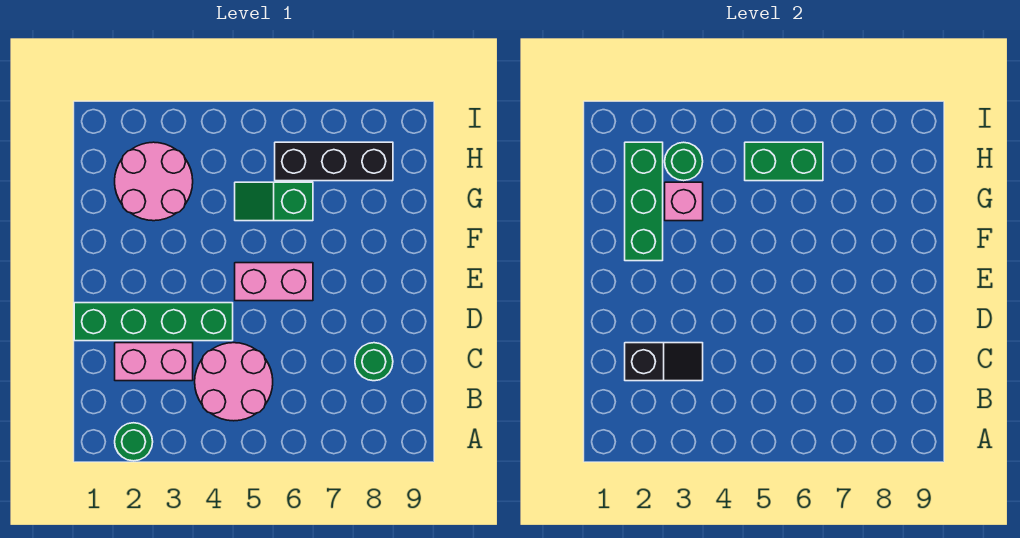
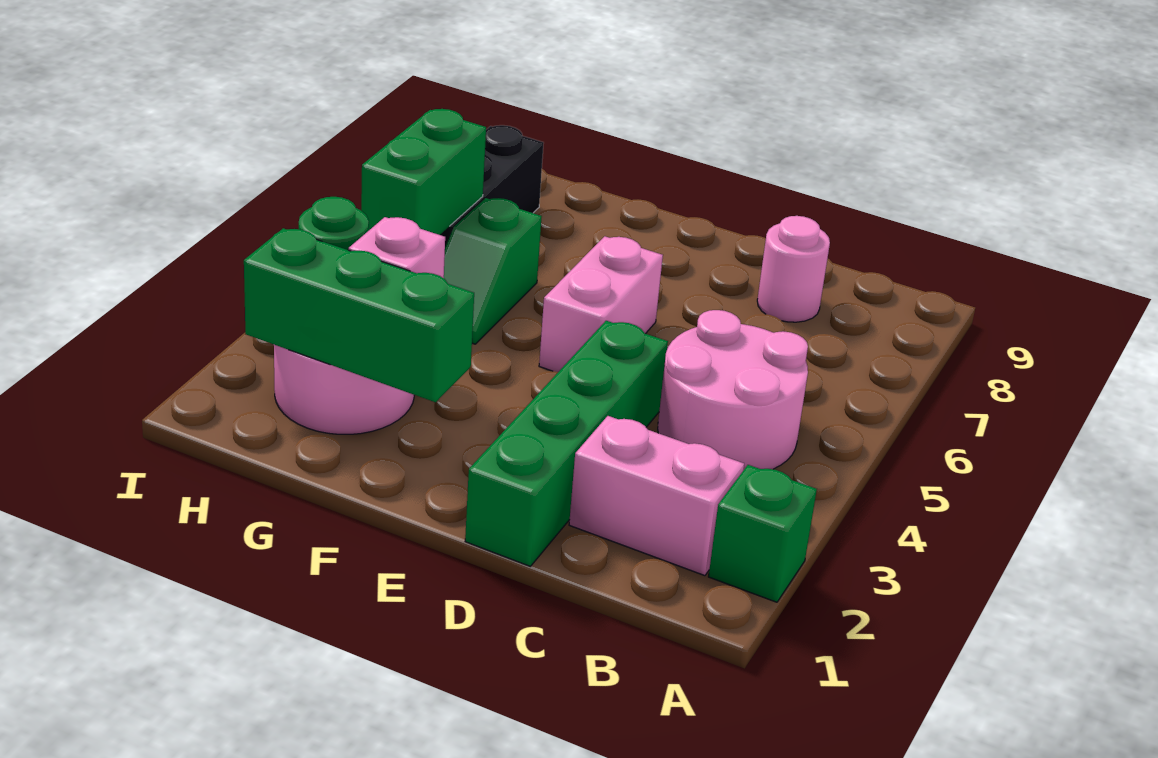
green round brick A2 level 1 -> green brick A2 level 1
pink brick C2:C3 level 1 -> pink brick B2:C2 level 1
black slope C2:C3 level 2 top 2 -> none
green round brick C8 level 1 -> pink round brick C8 level 1

